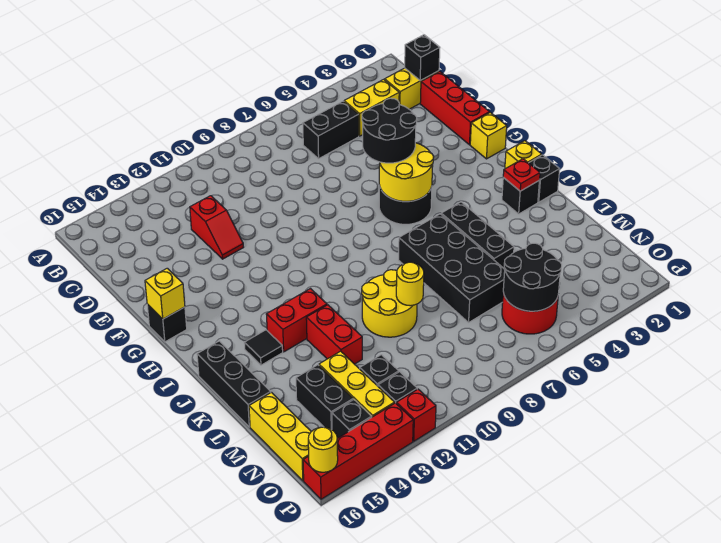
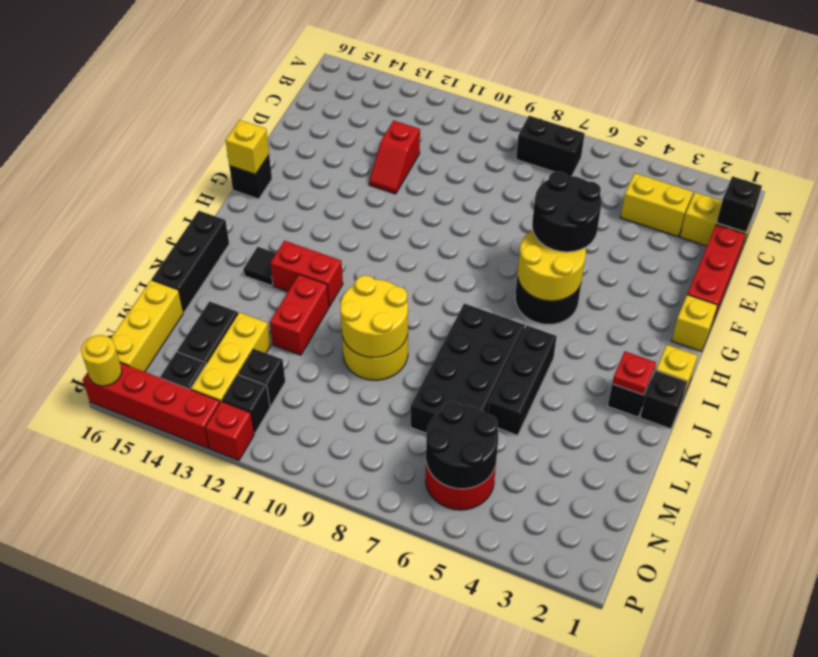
black brick C5:C6 level 1 -> black brick B7:B8 level 1
yellow round brick L9 level 2 -> yellow round brick K9:L10 level 2

